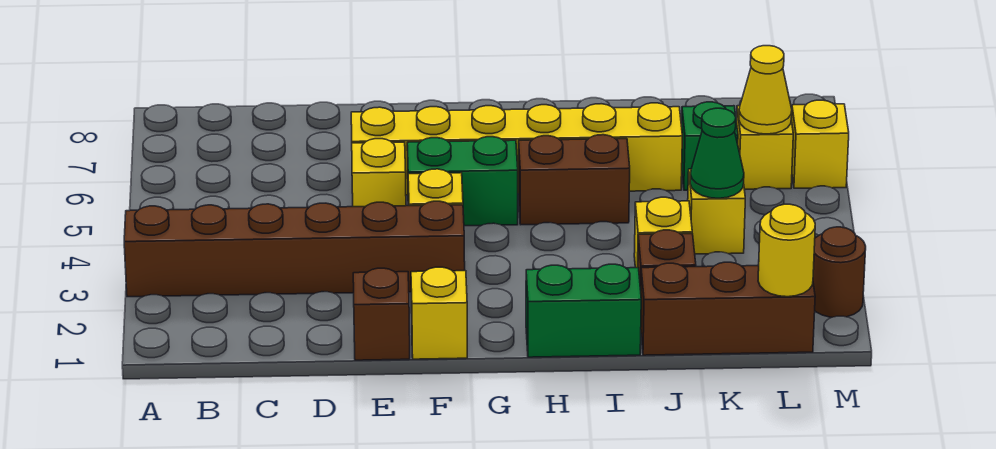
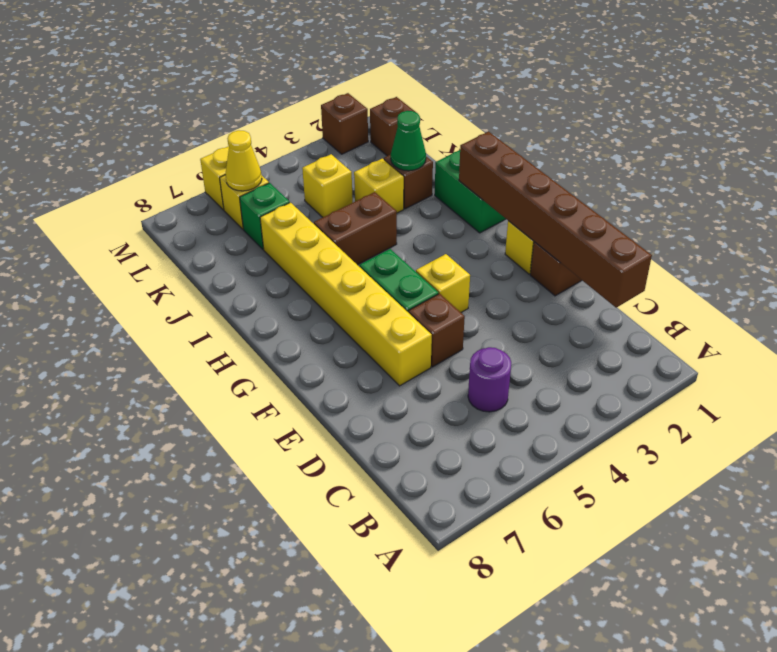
brown brick A3:F3 level 1 -> brown brick C1:H1 level 2
none -> purple round brick C5 level 1
yellow brick E5 level 1 -> brown brick E5 level 1
brown brick H5:I5 level 1 -> brown brick I4:I5 level 1
brown brick J1:L1 level 1 -> brown brick L1 level 1
green cone K4 level 2 -> green cone J2 level 2
yellow round brick L1 level 2 -> none
brown round brick M2 level 1 -> brown brick M2 level 1

